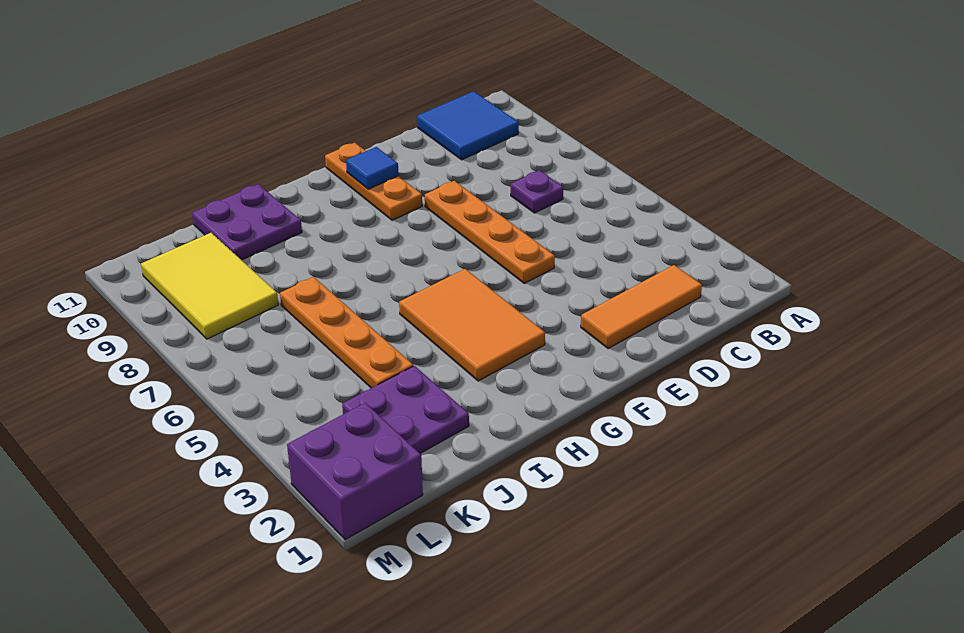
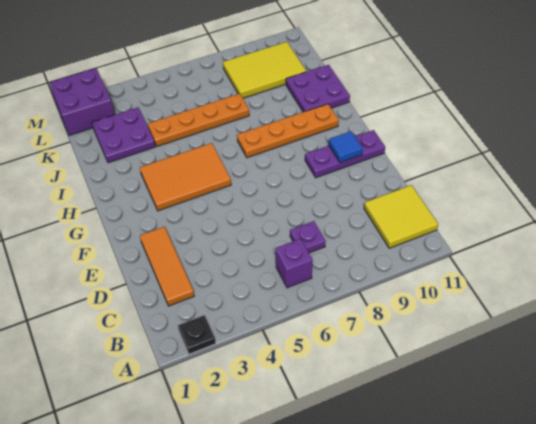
none -> black plate A2 level 1
none -> purple brick B6 level 1
blue tile B10:C11 level 1 -> yellow tile B10:C11 level 1
orange plate E5:E8 level 1 -> orange plate H7:H10 level 1
orange plate F9:F11 level 1 -> purple plate F9:F11 level 1

